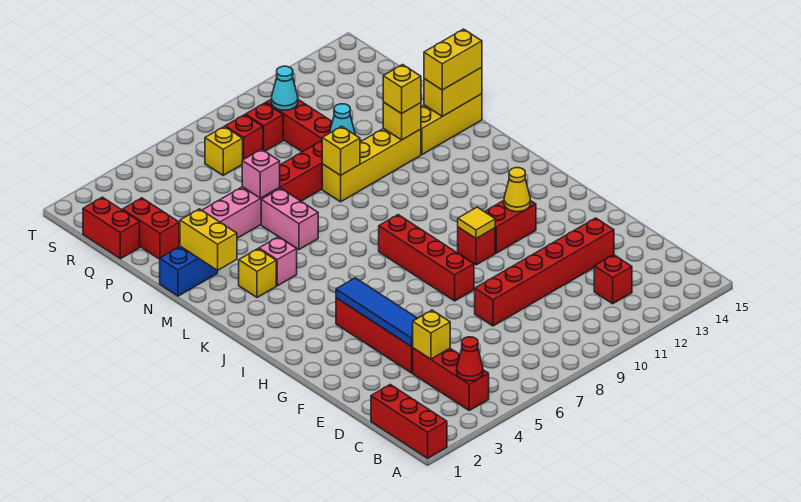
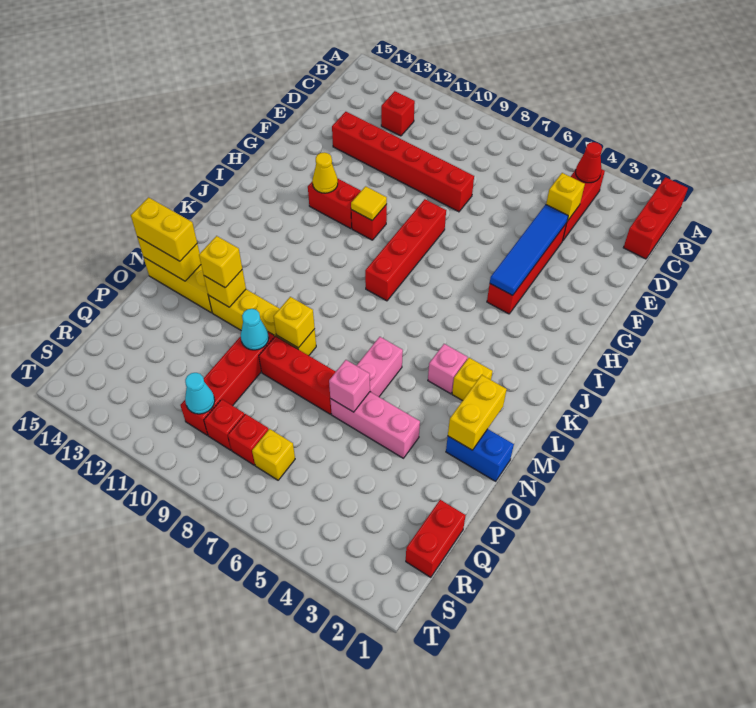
red brick P2:Q2 level 1 -> none

